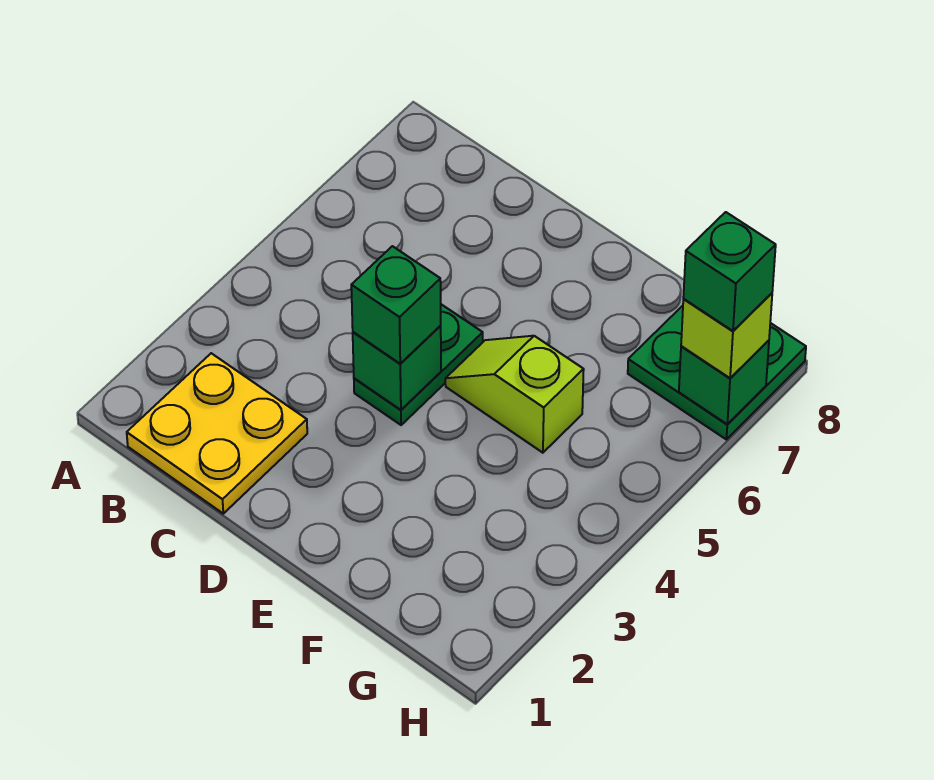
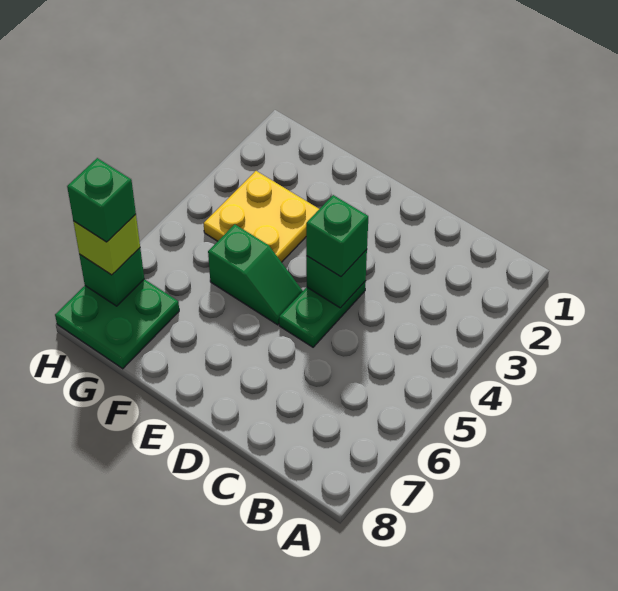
yellow plate B1:C2 level 1 -> yellow plate F3:G4 level 1
lime slope E5:F5 level 1 top F -> green slope E5:F5 level 1 top F

